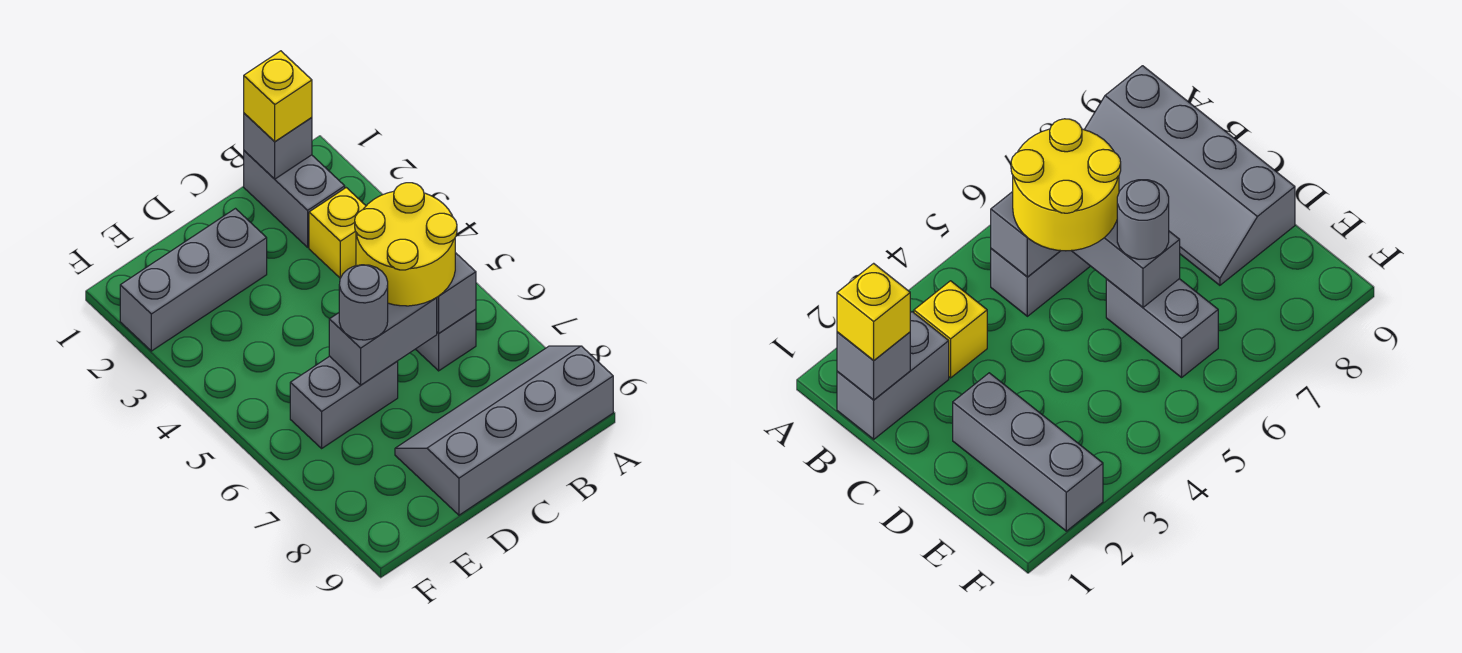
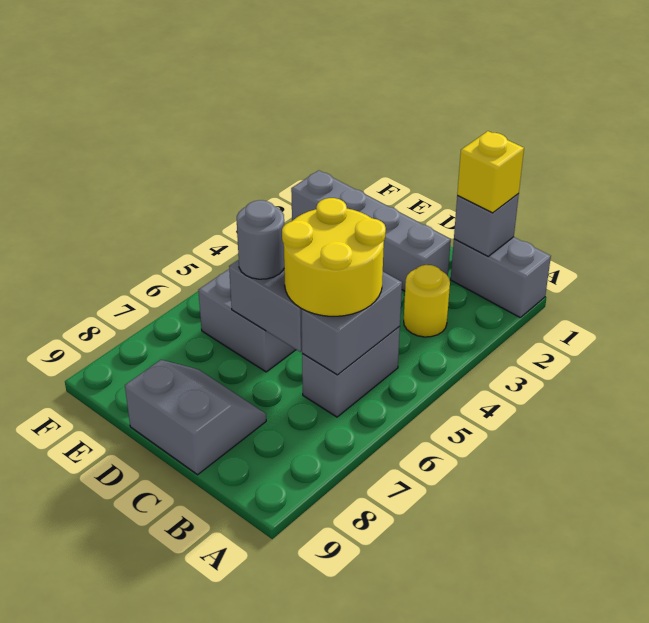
grey slope A8:D9 level 1 top 9 -> grey slope C8:D9 level 1 top 9
grey brick B1:B2 level 1 -> grey brick A1:B1 level 1
yellow brick B3 level 1 -> yellow round brick B3 level 1
grey brick D2:F2 level 1 -> grey brick C2:F2 level 1

